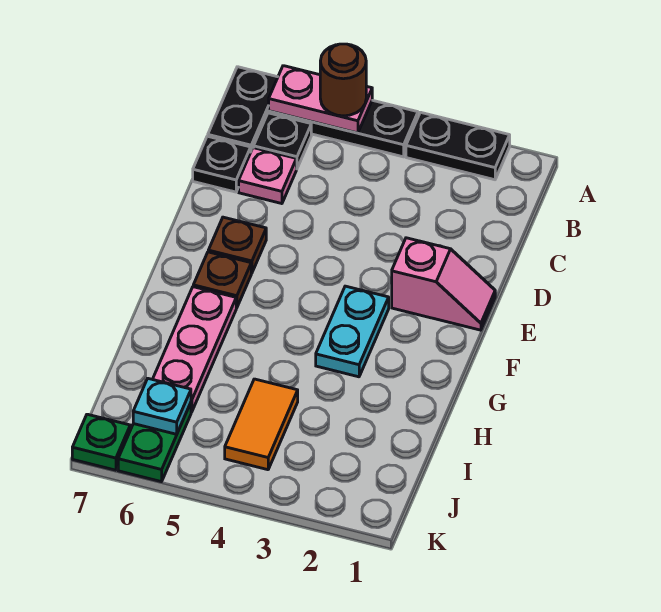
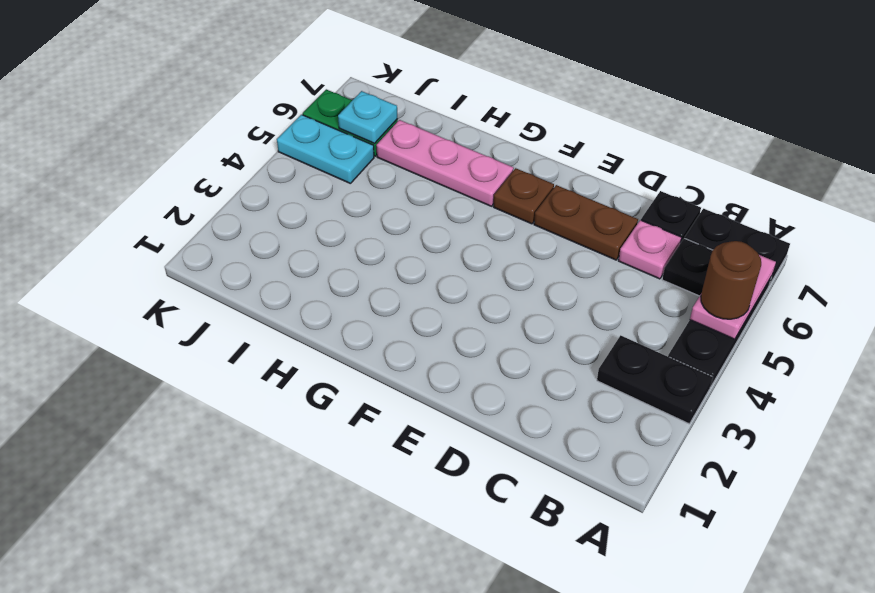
black plate A2:A3 level 1 -> black plate A3:B3 level 1
pink slope E1:E2 level 1 top 2 -> none
brown plate E6 level 1 -> brown plate D6:E6 level 1
cyan plate F3:G3 level 1 -> cyan plate J5:K5 level 1
orange tile I4:J4 level 1 -> none
green plate K7 level 1 -> none

